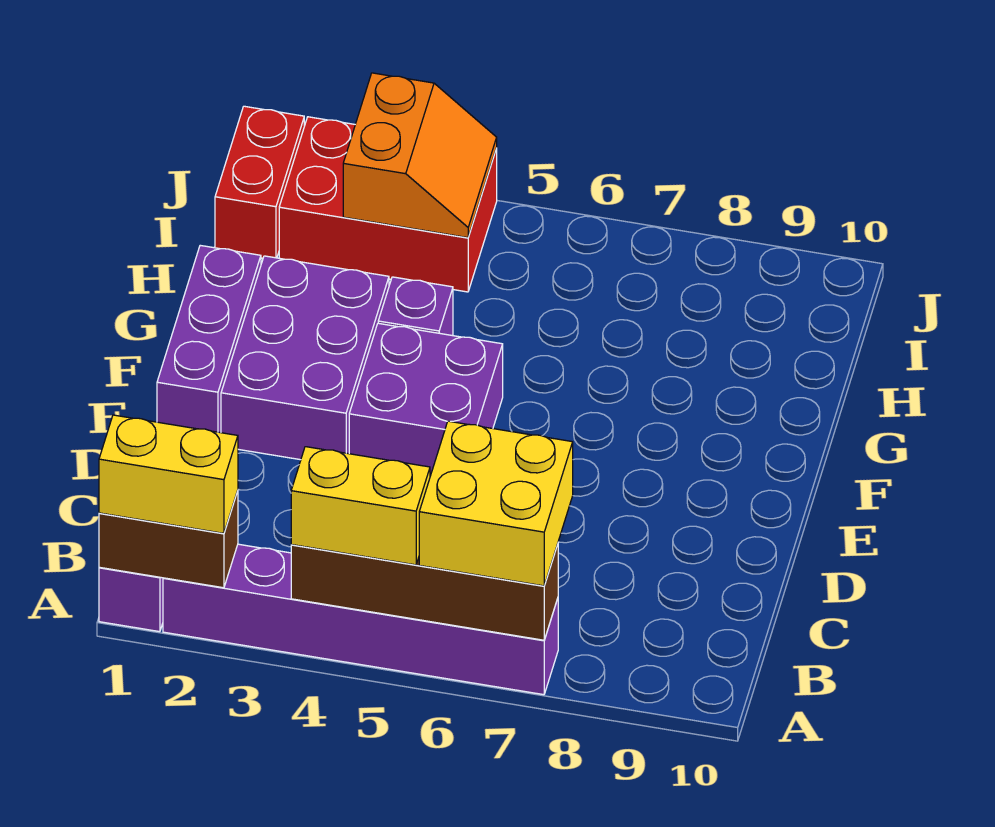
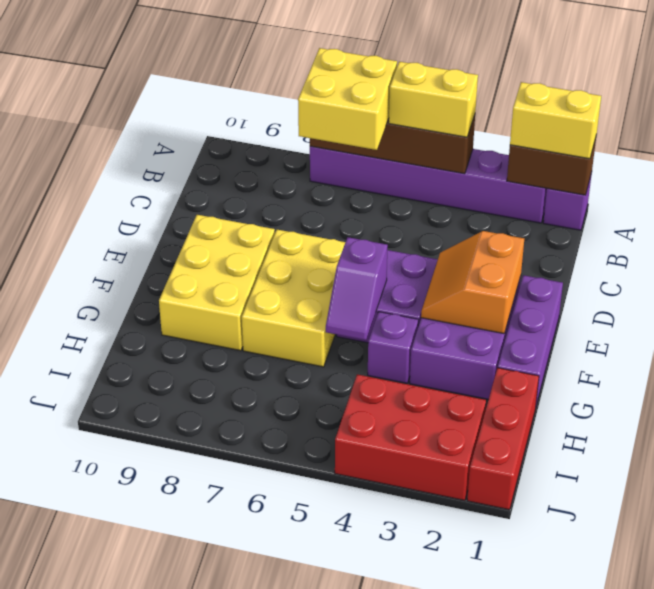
none -> yellow brick E6:G7 level 1
none -> yellow brick E8:G9 level 1
none -> purple slope F5:G5 level 2 top F
red brick I1:J1 level 1 -> red brick H1:J1 level 1
orange slope I3:J4 level 2 top 3 -> orange slope E2:F3 level 2 top 2

